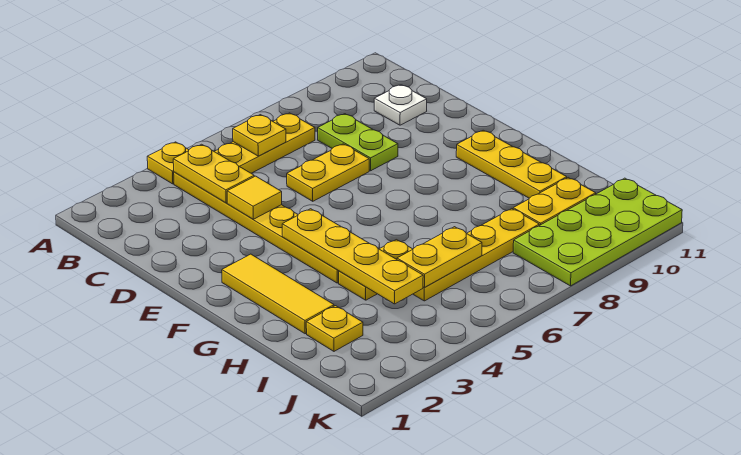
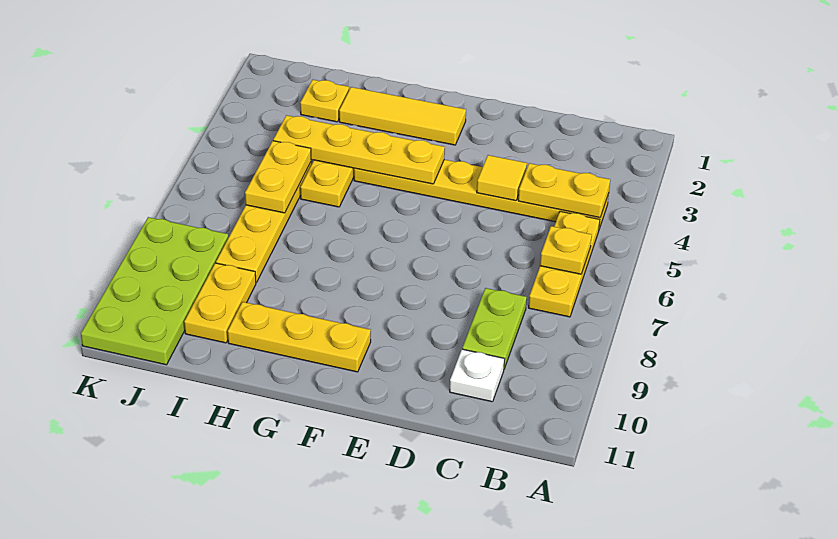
yellow plate A4 level 1 -> none
lime plate C8:D8 level 1 -> lime plate C8:C9 level 1
yellow plate D6:D7 level 1 -> none

